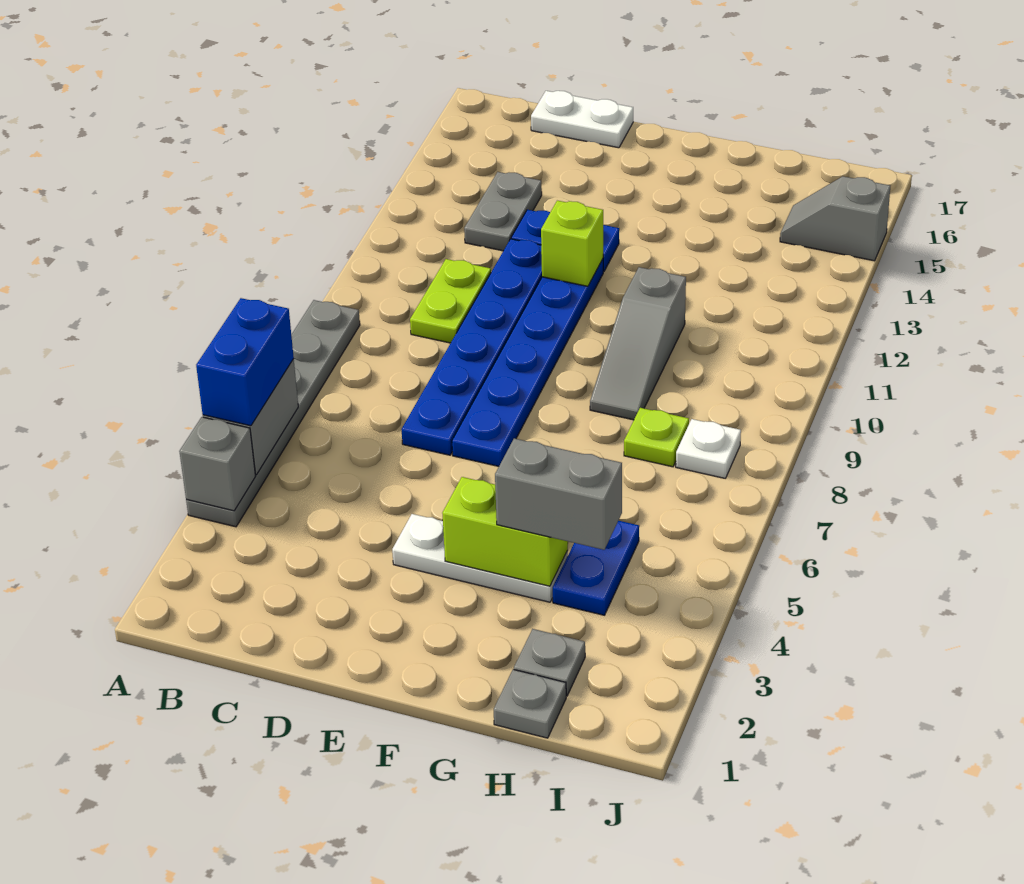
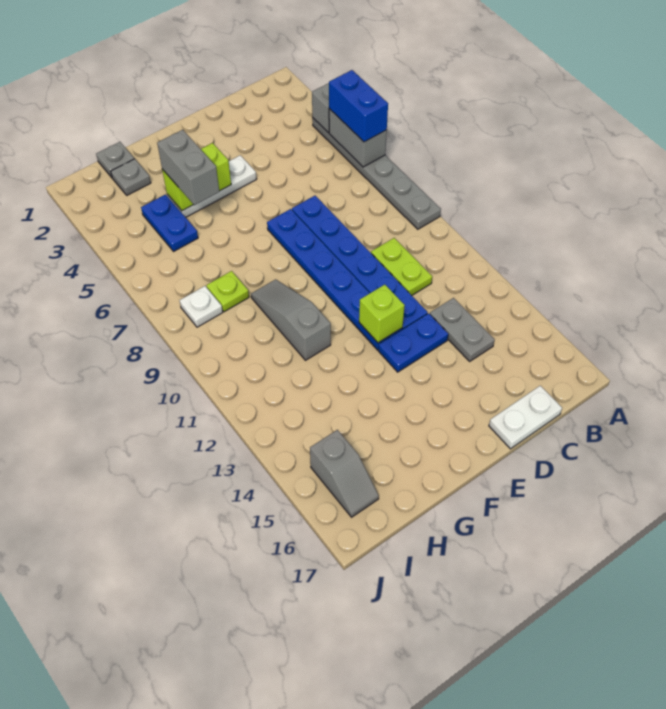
grey brick G4:H4 level 3 -> grey brick G4:G5 level 3
grey slope I15:J15 level 1 top J -> grey slope I15:I16 level 1 top 15

